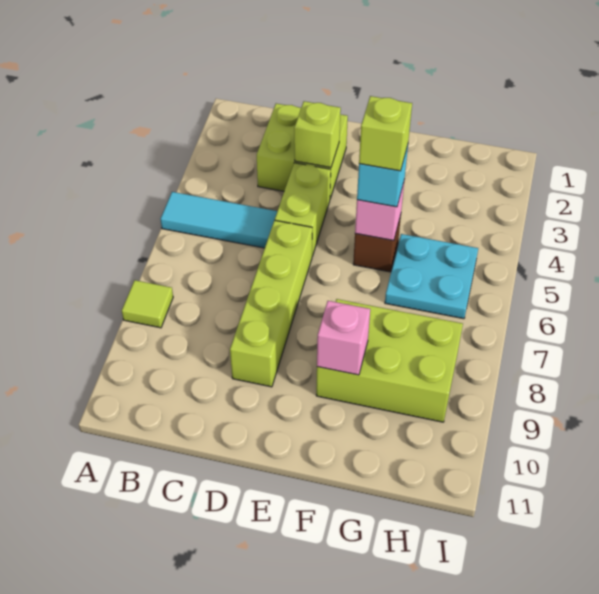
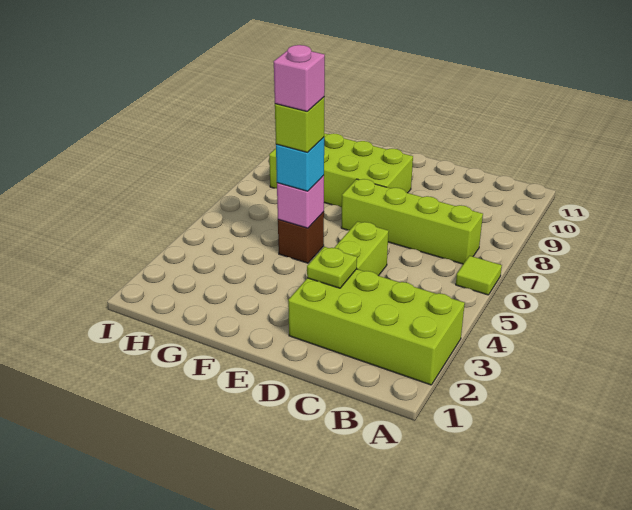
cyan tile A5:C5 level 1 -> none
lime tile A8 level 1 -> lime tile A6 level 1
lime brick C2:D3 level 1 -> lime brick A2:D3 level 1
lime brick D3 level 2 -> lime plate D3 level 2
lime brick D6:D9 level 1 -> lime brick B7:E7 level 1
lime brick F8:H9 level 1 -> lime brick E8:H9 level 1
pink brick F9 level 2 -> pink brick F5 level 5
cyan plate G5:H6 level 1 -> none

